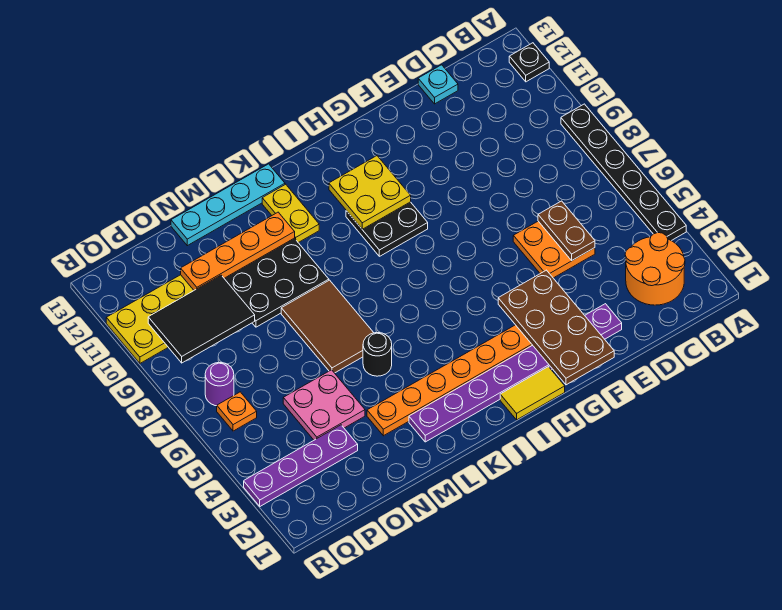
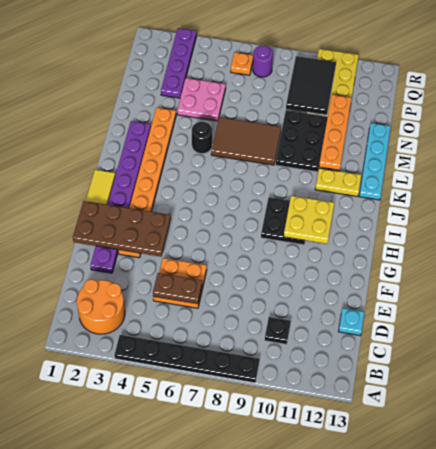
black plate A12 level 1 -> black plate C10 level 1

